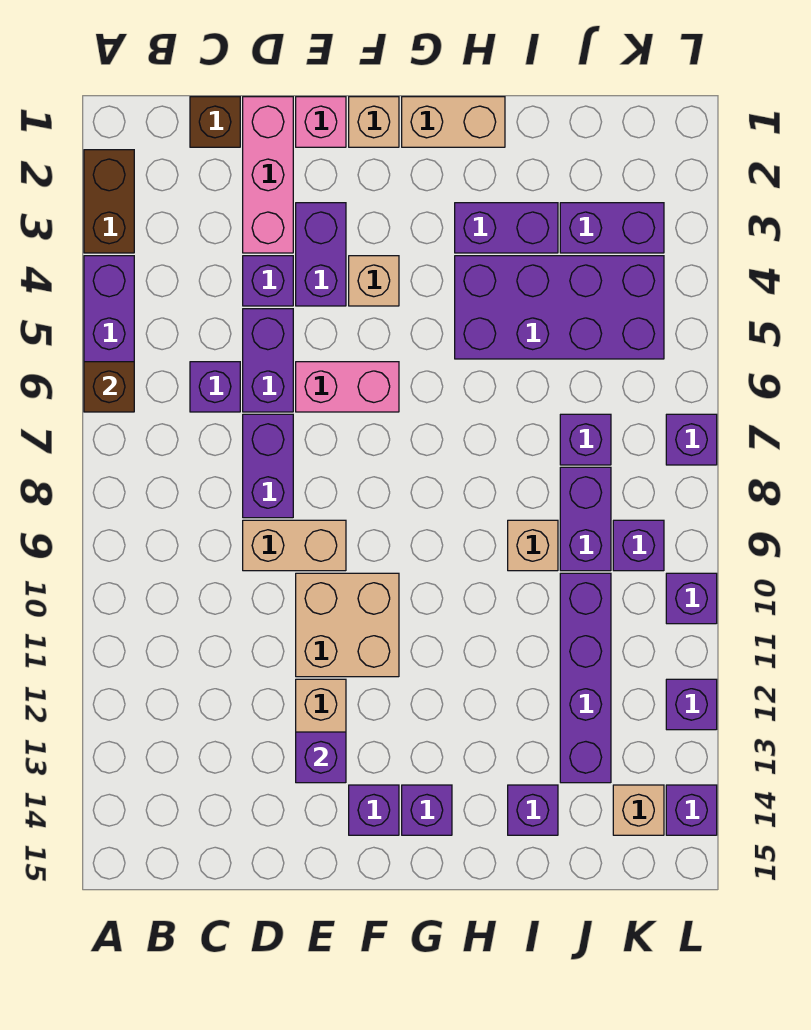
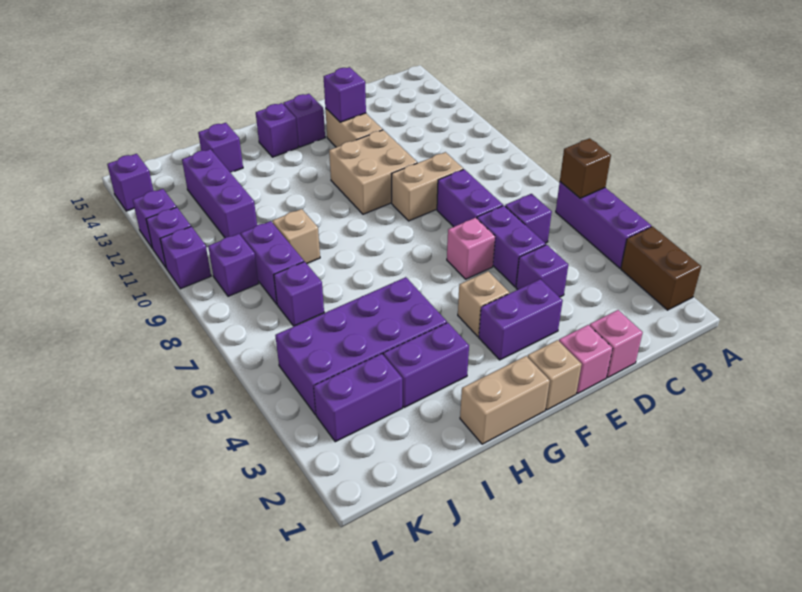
brown brick C1 level 1 -> none
pink brick D1:D3 level 1 -> pink brick D1 level 1
purple brick E3:E4 level 1 -> purple brick E3:F3 level 1
pink brick E6:F6 level 1 -> pink brick E6 level 1
purple brick J10:J13 level 1 -> purple brick J11:J13 level 1
tan brick K14 level 1 -> none
purple brick L7 level 1 -> purple brick L11 level 1

